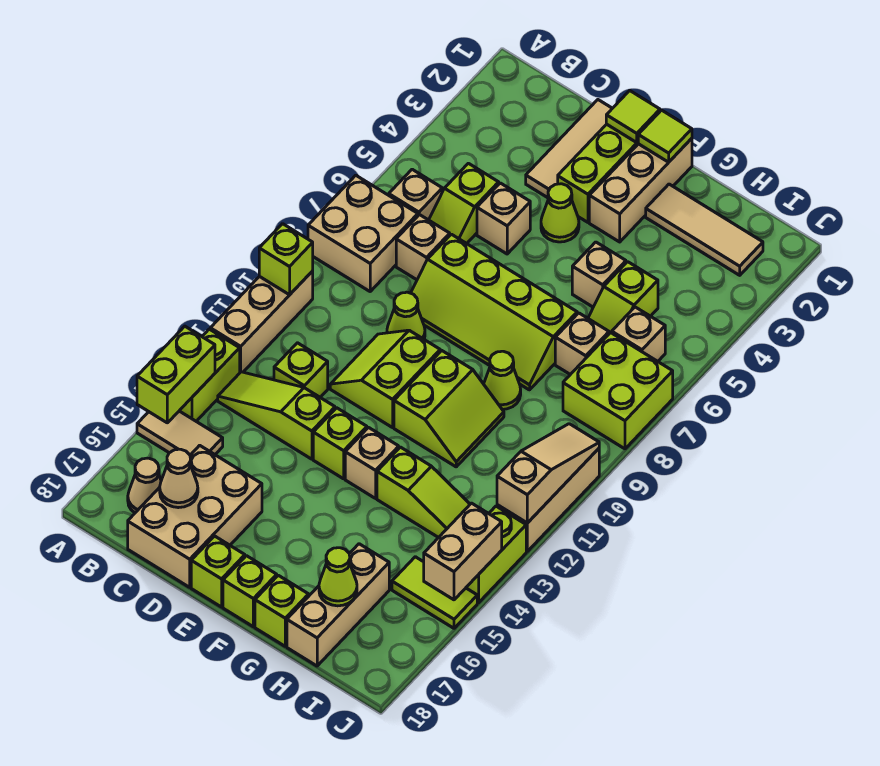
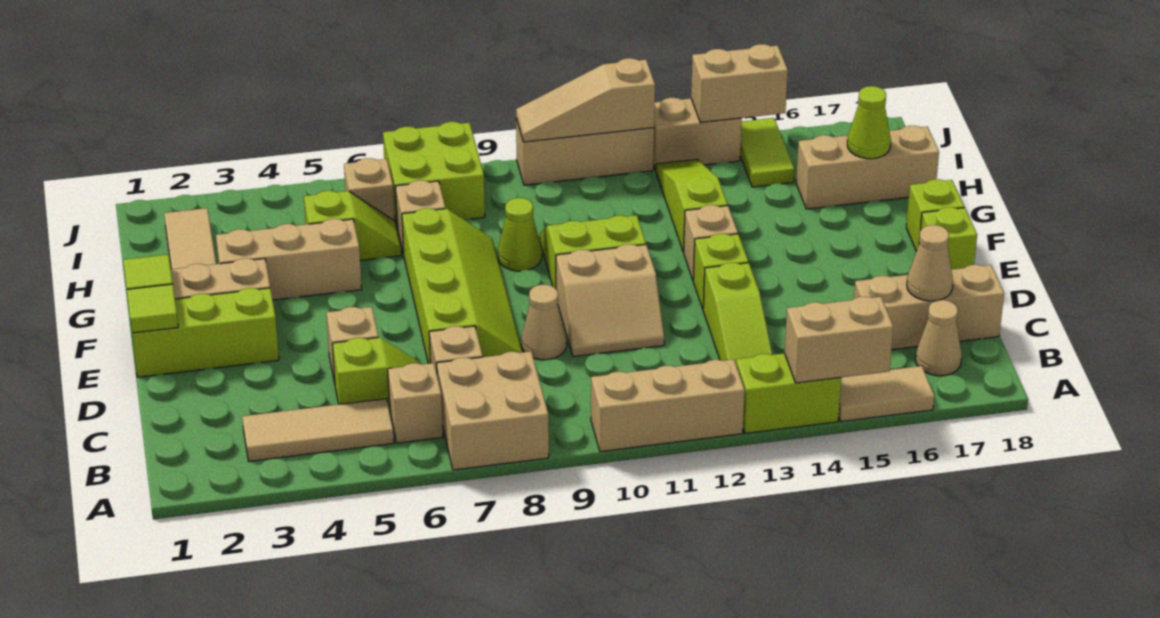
lime brick A10 level 2 -> none
lime brick A14:A15 level 2 -> tan brick A14:A15 level 2
tan tile A15:B15 level 1 -> tan tile A15:A16 level 1
lime brick C12 level 1 -> none
tan brick C16:D18 level 1 -> tan brick C16:C18 level 1
tan tile D1:D3 level 1 -> tan tile B3:B5 level 1
lime cone D9 level 1 -> tan cone D9 level 1
lime slope D10:E11 level 1 top E -> tan slope D10:E11 level 1 top E
lime cone E4 level 1 -> none
tan brick G5 level 1 -> tan brick G3:G5 level 1
lime brick G18 level 1 -> none
lime brick J13:J14 level 1 -> tan brick J13:J14 level 1

